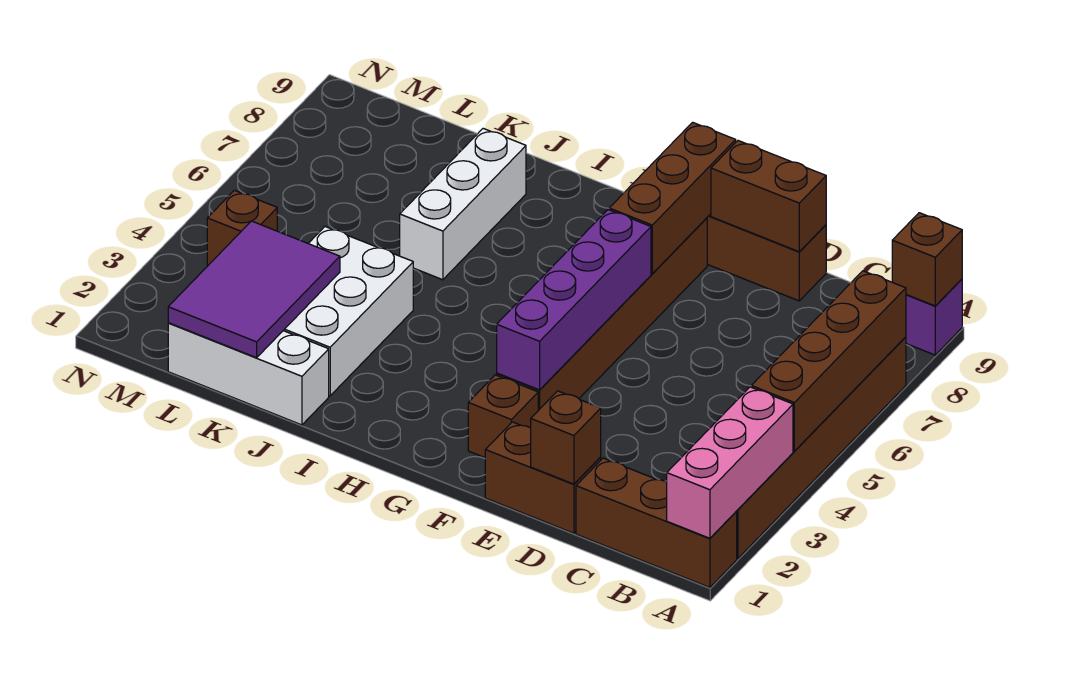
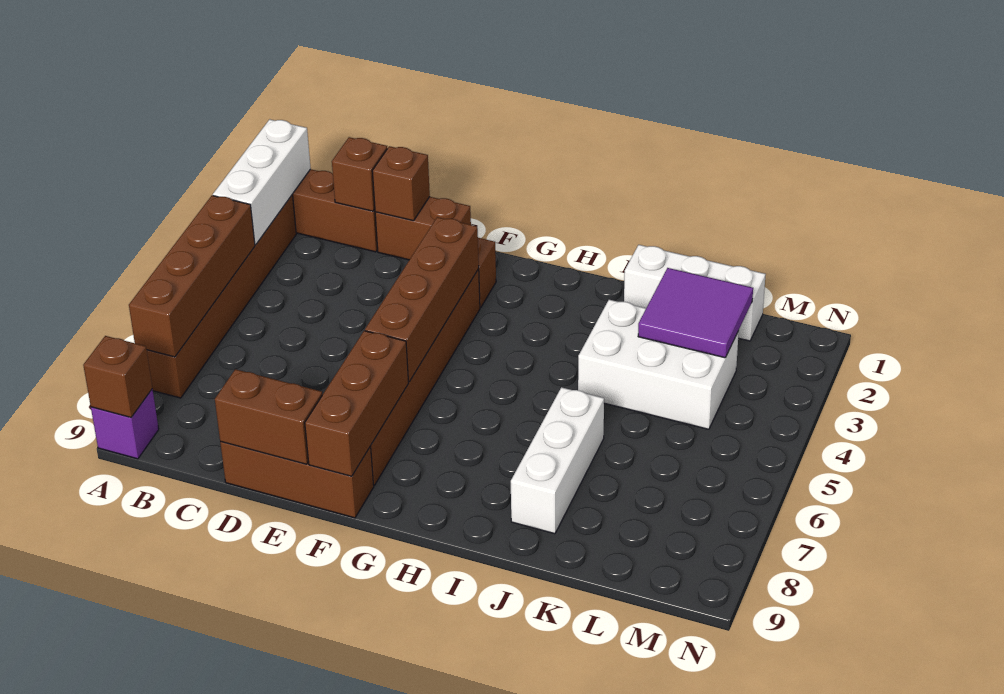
pink brick A1:A3 level 2 -> white brick A1:A3 level 2
purple brick F3:F6 level 2 -> brown brick F3:F6 level 2
white brick J2:K4 level 1 -> white brick J3:L4 level 1
purple tile K1:L3 level 2 -> purple tile K2:L3 level 2
brown brick M4 level 1 -> brown brick C1 level 2

